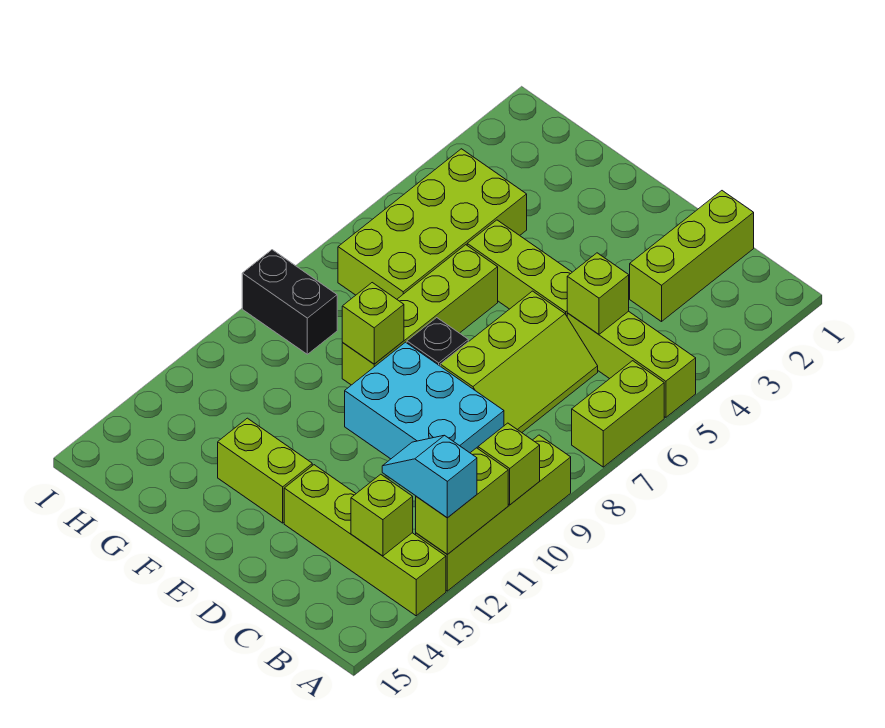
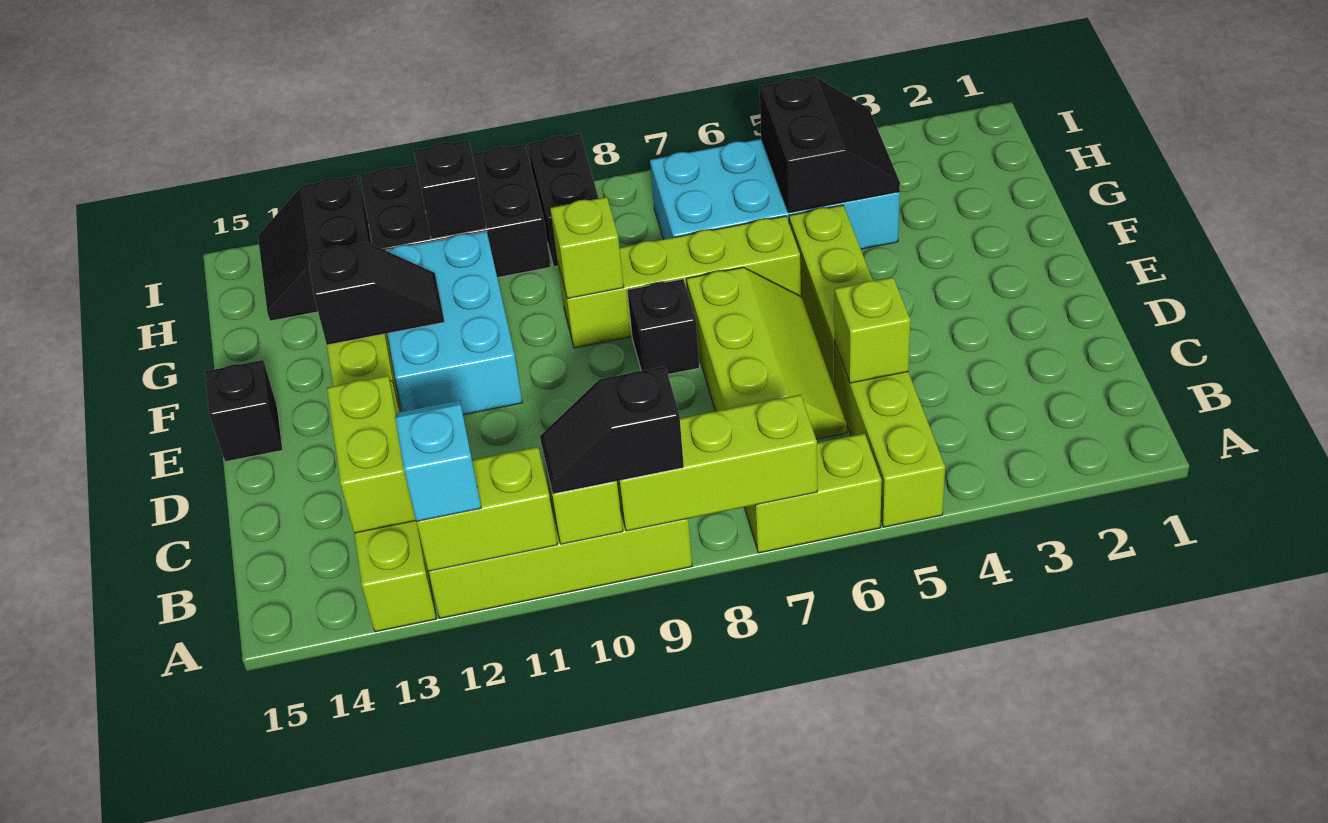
none -> black slope A9:A10 level 3 top 9
lime brick B13 level 2 -> lime brick B13:C13 level 2
lime brick C1:C3 level 1 -> lime brick A7:A9 level 2
lime slope C6:D8 level 1 top D -> lime slope C6:E7 level 1 top 7
cyan brick C9:E10 level 1 -> cyan brick E11:G12 level 1
none -> black brick E15 level 1
none -> black slope F12:F13 level 2 top 13
lime brick G4:H7 level 1 -> cyan brick G4:H7 level 1
none -> black slope G4:H5 level 2 top 5
none -> black brick H10:I12 level 1
none -> black brick H11 level 2
none -> black slope H13:I14 level 1 top 13

